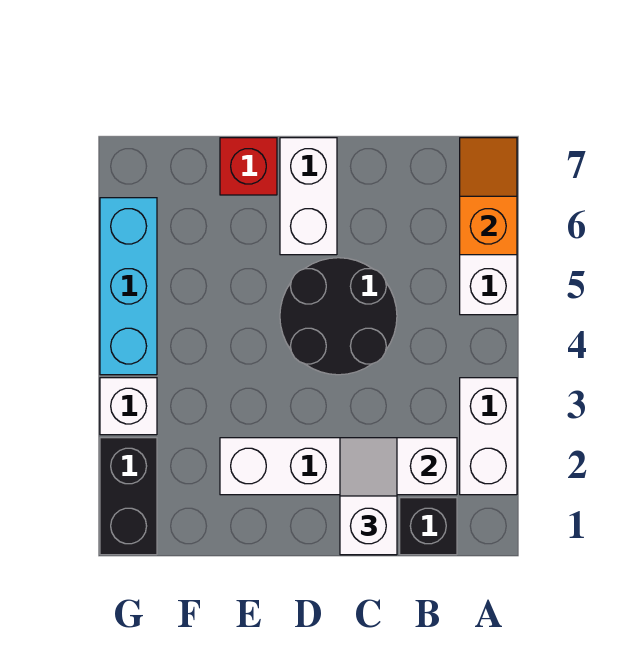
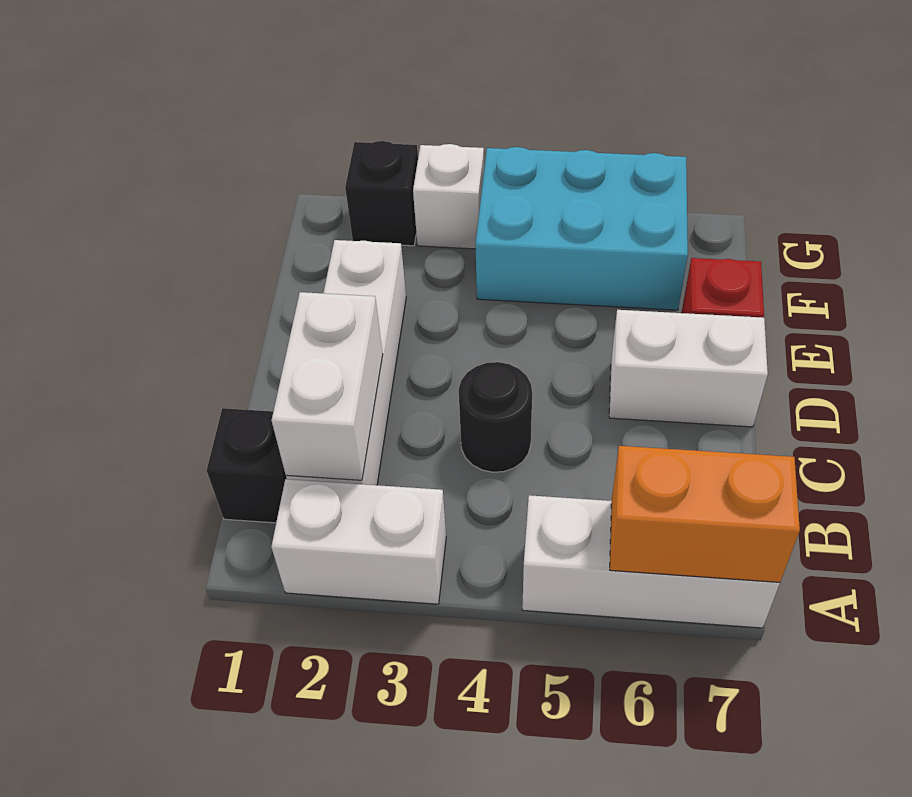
orange slope A6:A7 level 2 top 6 -> orange brick A6:A7 level 2
white slope C1:C2 level 3 top 1 -> none
black round brick C4:D5 level 1 -> black round brick C4 level 1
black brick G1:G2 level 1 -> black brick G2 level 1
cyan brick G4:G6 level 1 -> cyan brick F4:G6 level 1

